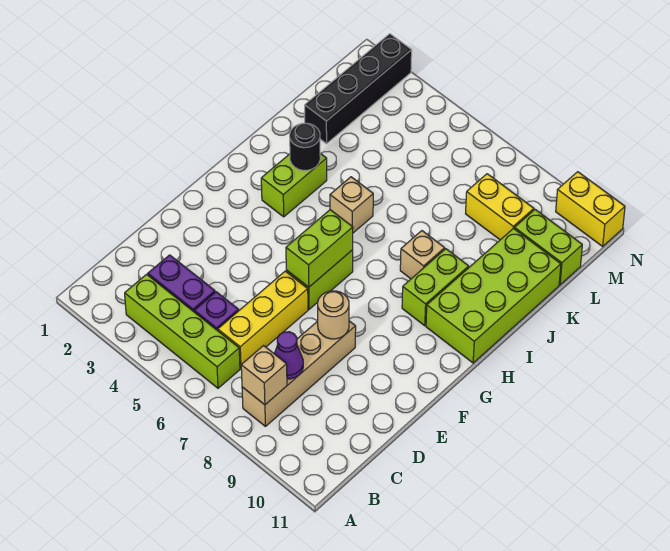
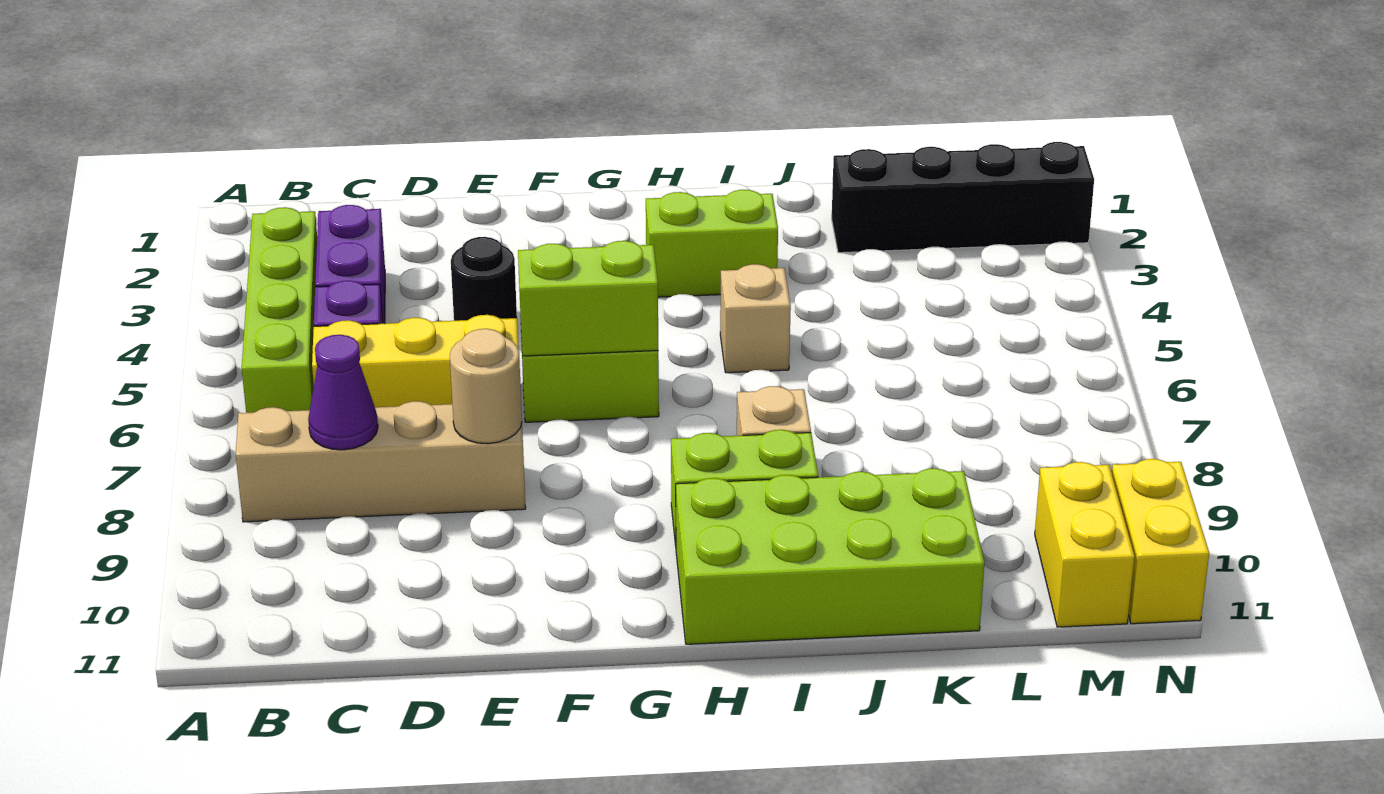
tan brick B8 level 2 -> none
black round brick I3 level 2 -> black round brick E4 level 1
yellow brick L8:L9 level 1 -> yellow brick M10:M11 level 1
lime brick L10:L11 level 1 -> none

